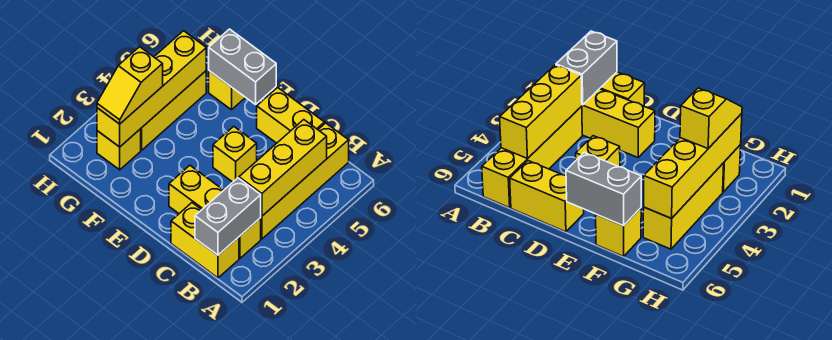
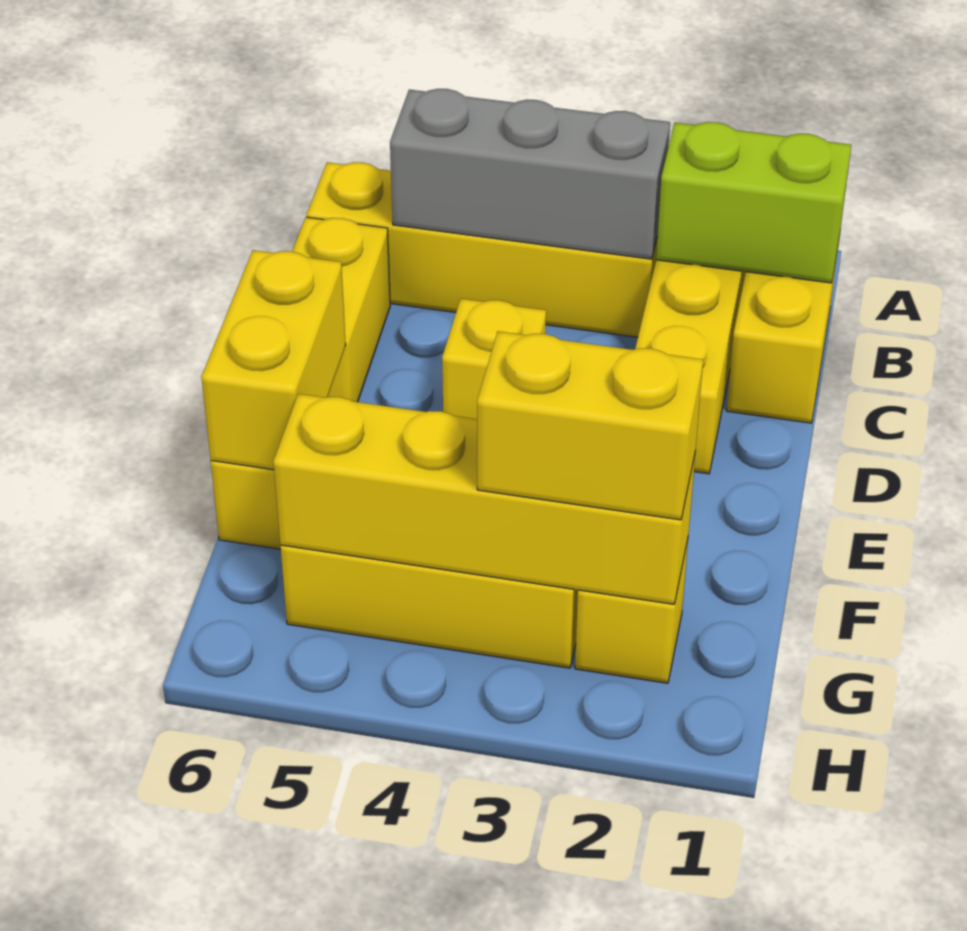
grey brick B1:B2 level 2 -> lime brick B1:B2 level 2
yellow brick B3:B5 level 2 -> grey brick B3:B5 level 2
grey brick E6:F6 level 2 -> yellow brick E6:F6 level 2
yellow slope G2:G3 level 3 top 3 -> yellow brick G2:G3 level 3

